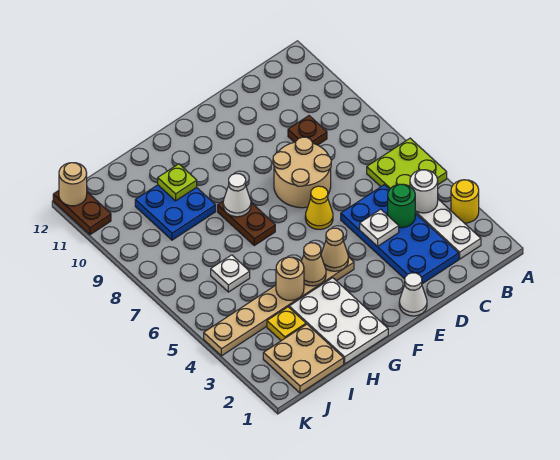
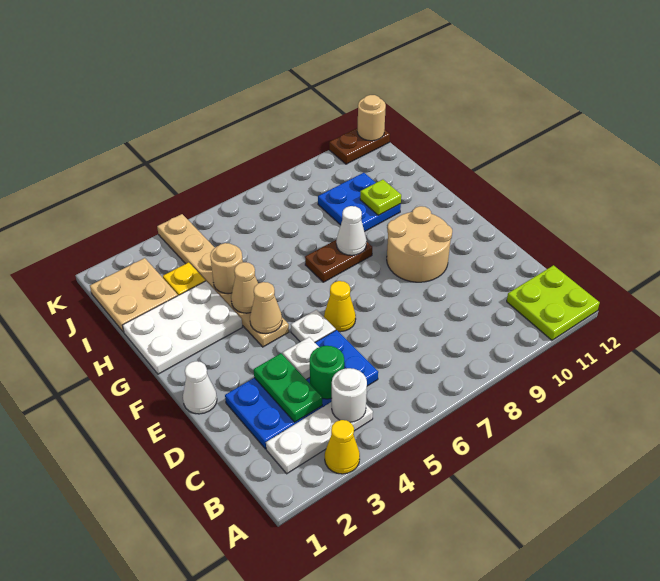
yellow round brick A3 level 1 -> yellow cone A3 level 1
lime plate A5:B6 level 1 -> lime plate A11:B12 level 1
none -> green plate C3:D3 level 2
brown plate C9 level 1 -> none
tan round brick D7:E8 level 1 -> tan round brick E9:F10 level 1
white plate I6 level 1 -> white plate E5 level 1

